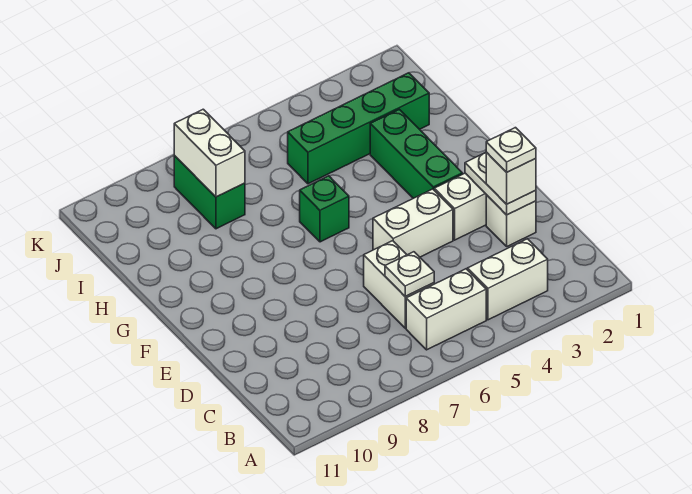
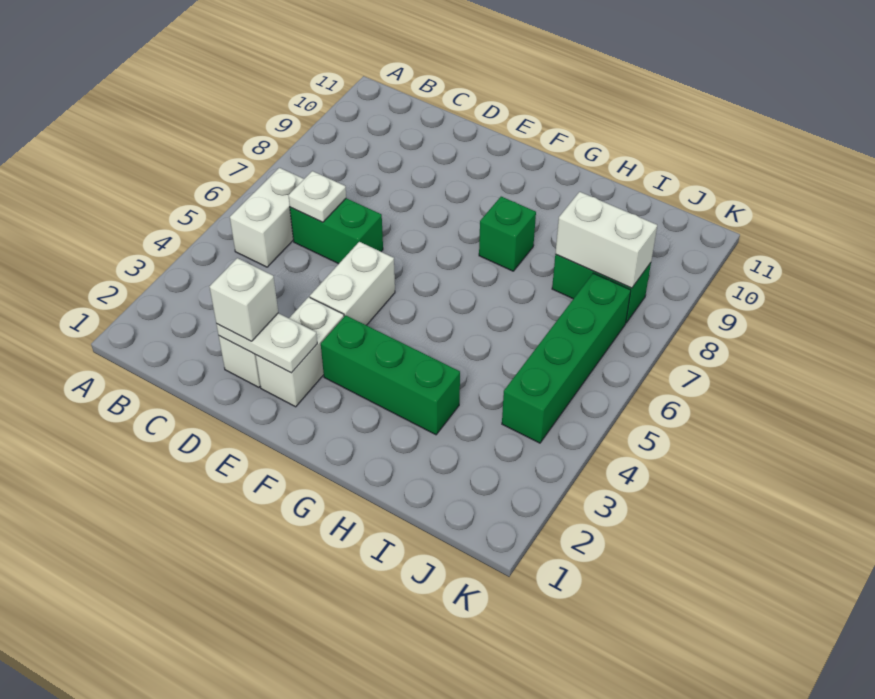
white brick B3:B4 level 1 -> none
white brick C6:D6 level 1 -> green brick C6:D6 level 1
white plate D2 level 4 -> none
green brick G6 level 1 -> green brick G8 level 1
green brick I2:I5 level 1 -> green brick J4:J7 level 1

